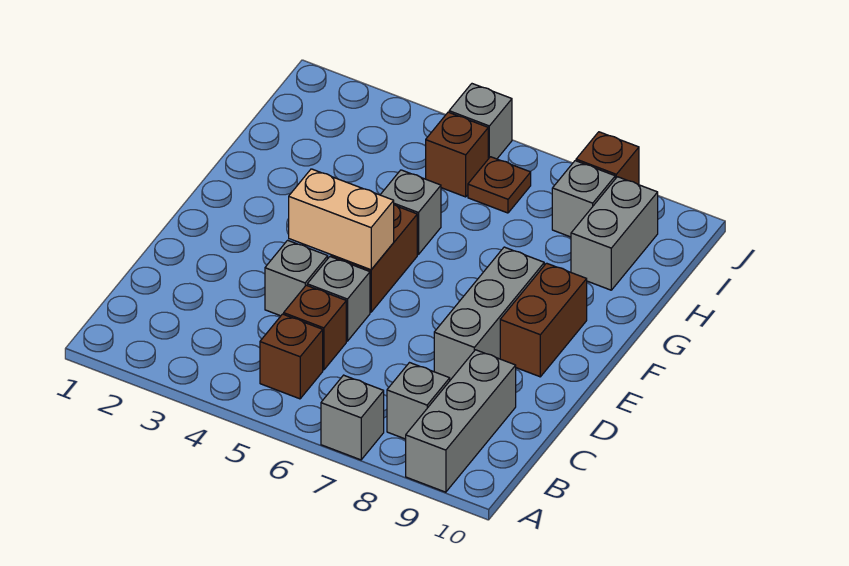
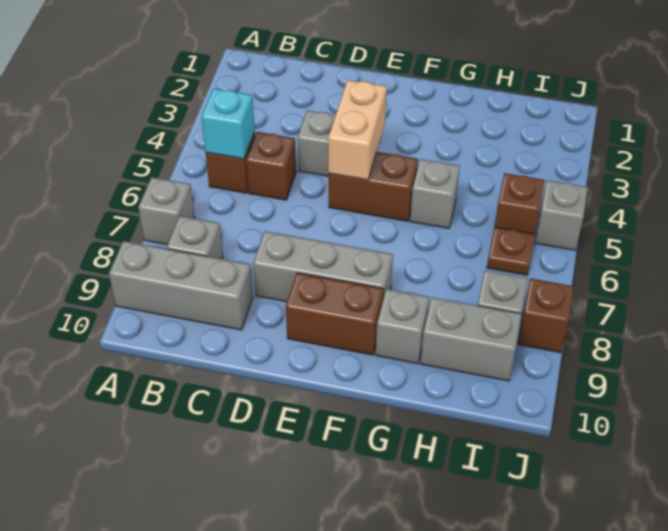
none -> cyan brick B5 level 2
grey brick D5 level 1 -> grey brick G9 level 1

